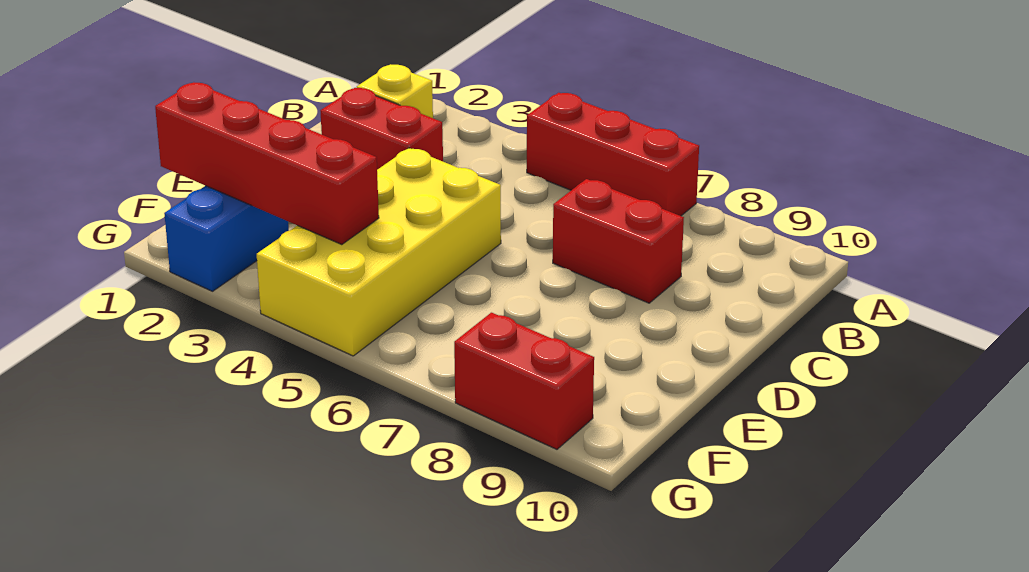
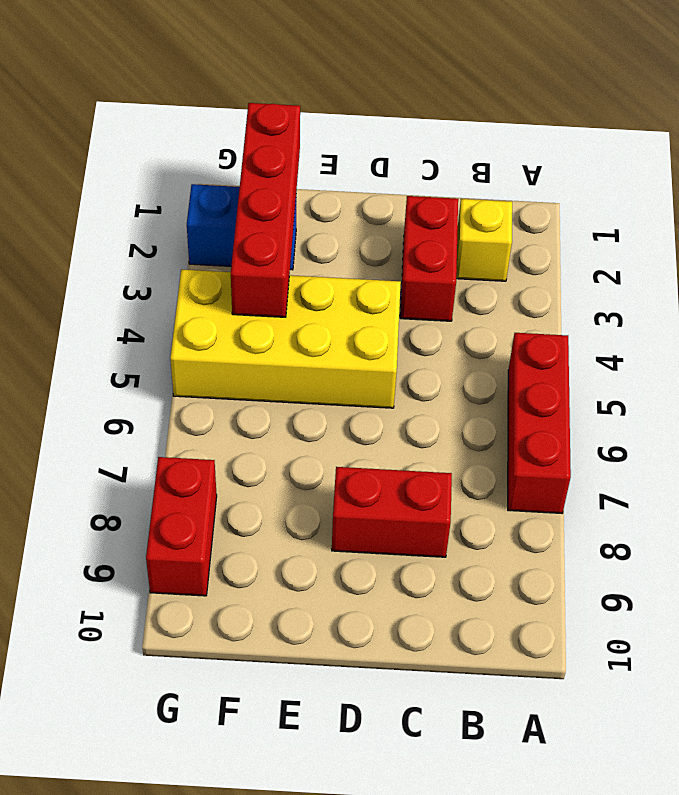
red brick C7:C8 level 1 -> red brick C8:D8 level 1

